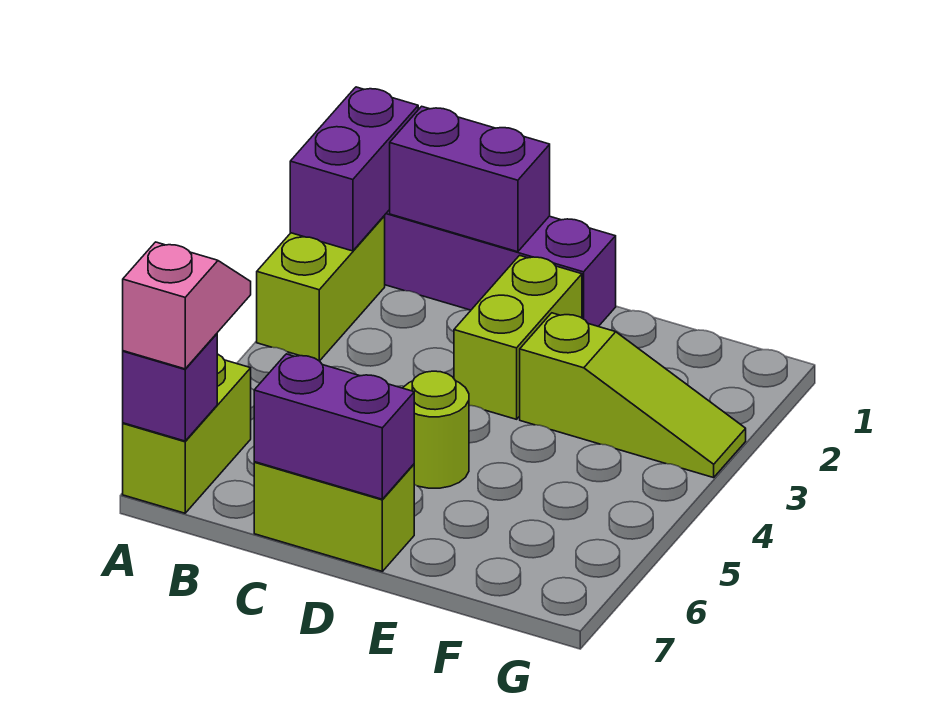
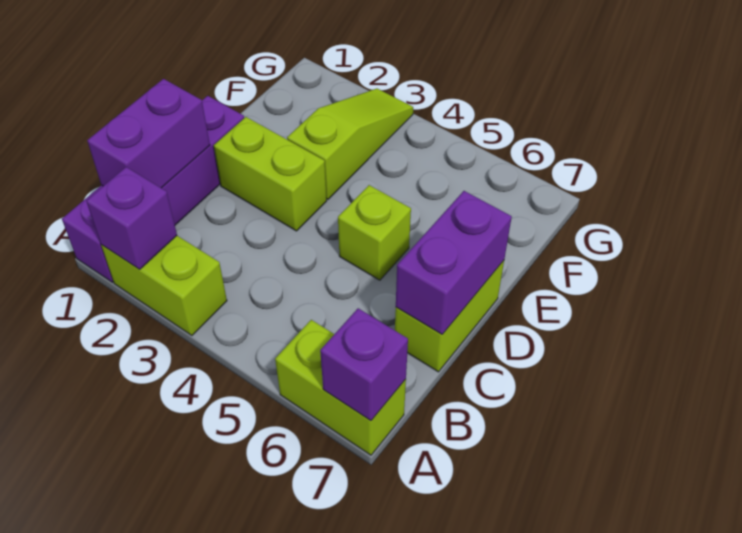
purple brick A1:A2 level 2 -> purple brick A2 level 2
pink slope A6:A7 level 3 top 7 -> none
lime round brick D5 level 1 -> lime brick D5 level 1

